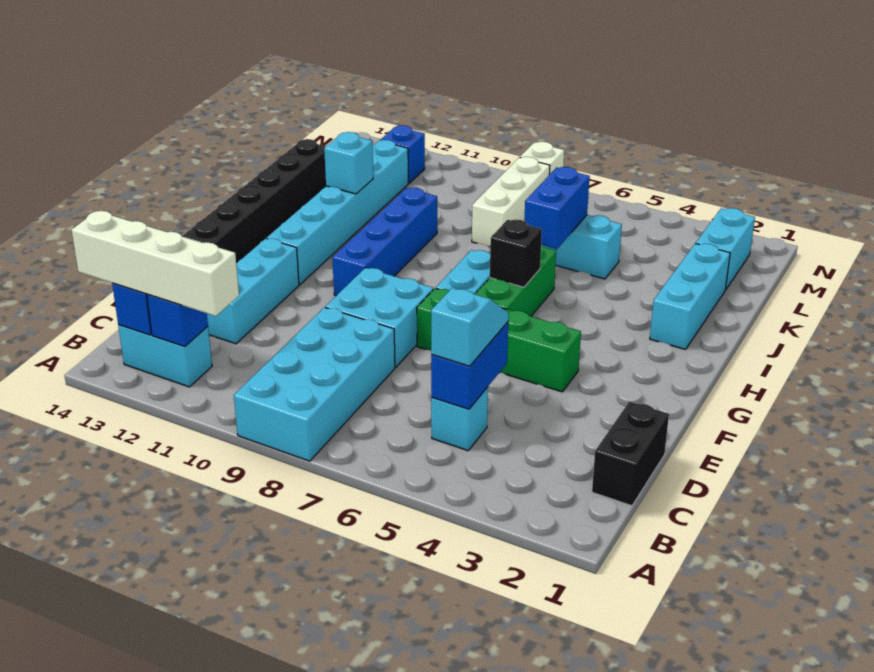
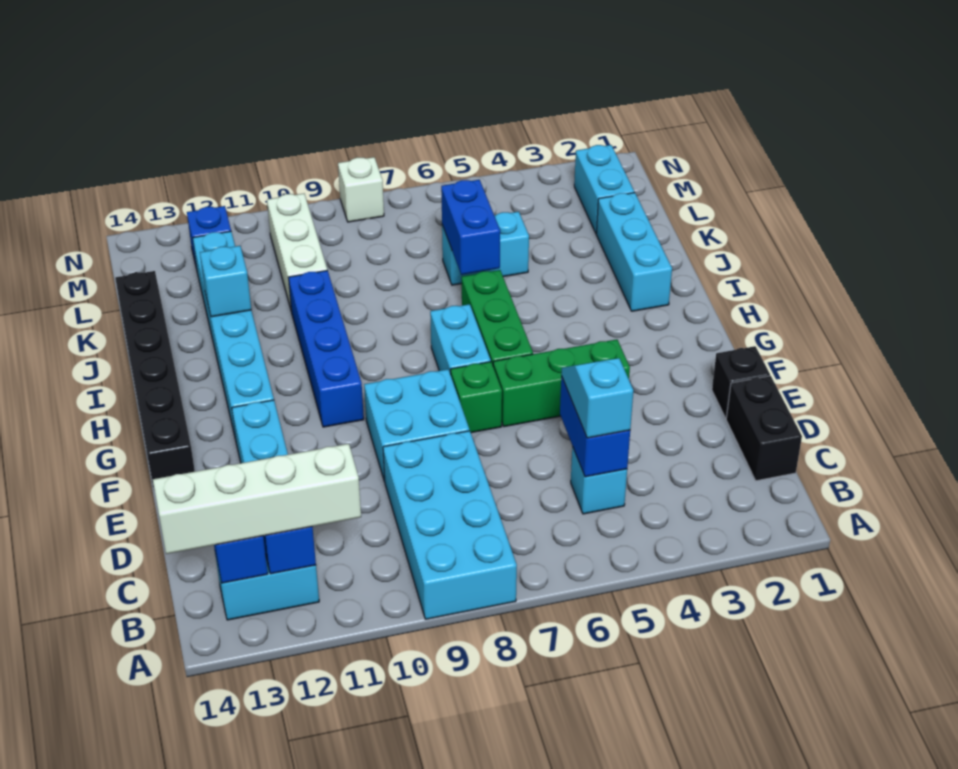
black brick H6 level 2 -> black brick E1 level 1
white brick K8:M8 level 1 -> white brick K10:M10 level 1

